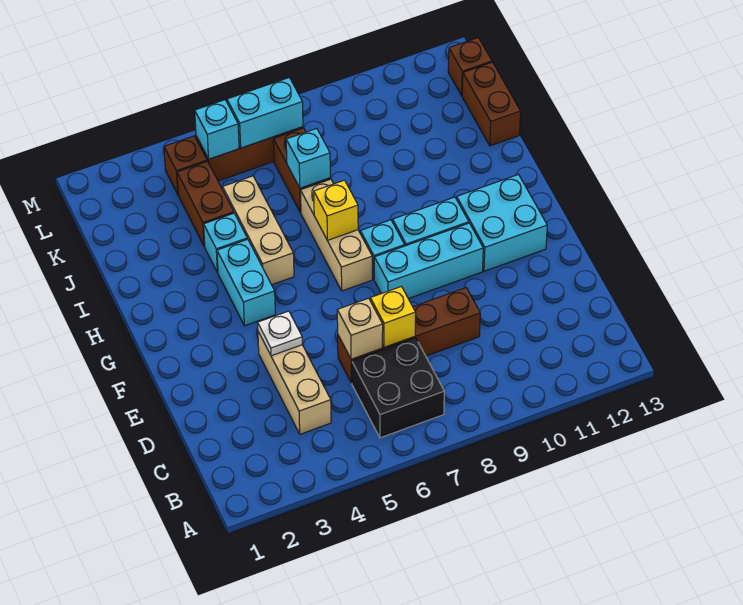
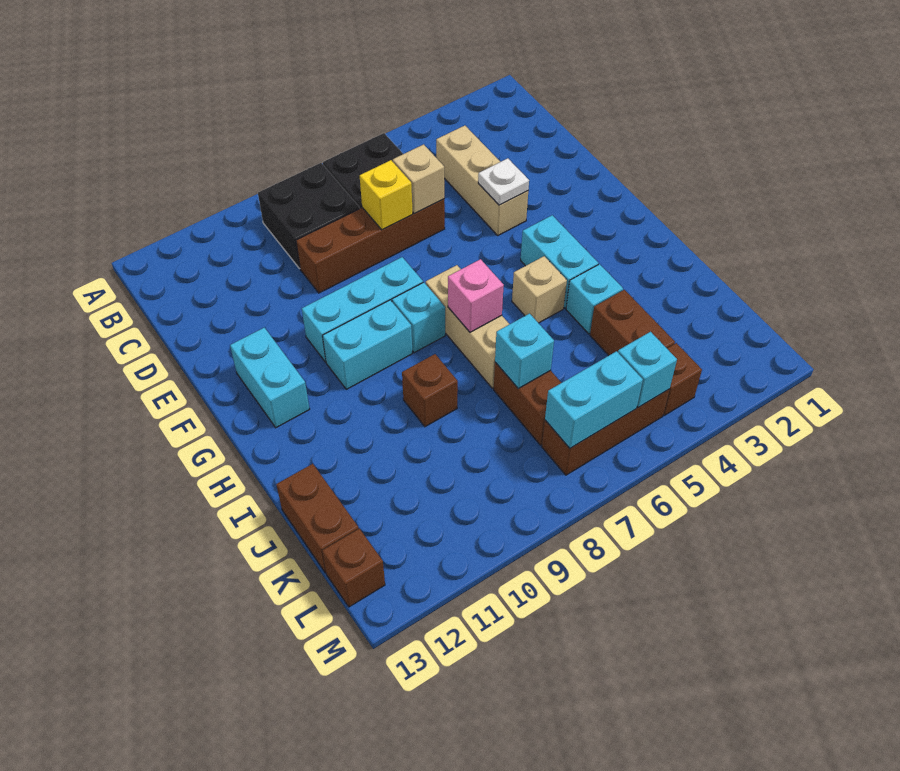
none -> black brick B8:C9 level 1
cyan brick F11:G12 level 1 -> cyan brick F12:G12 level 1
tan brick H5:J5 level 1 -> tan brick H5 level 1
yellow brick H7 level 2 -> pink brick H7 level 2
none -> brown brick I9 level 1

